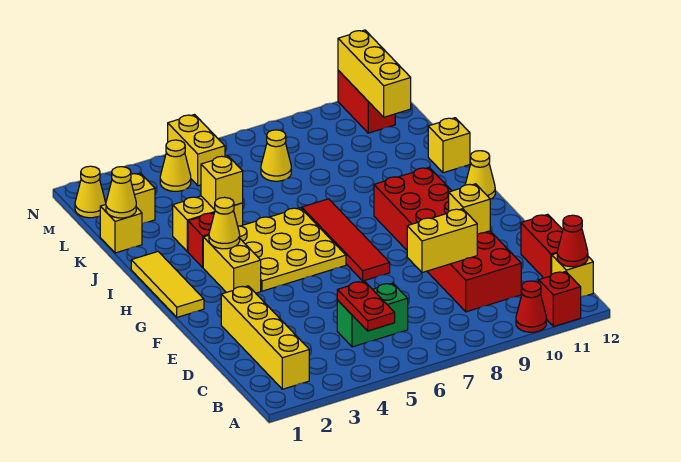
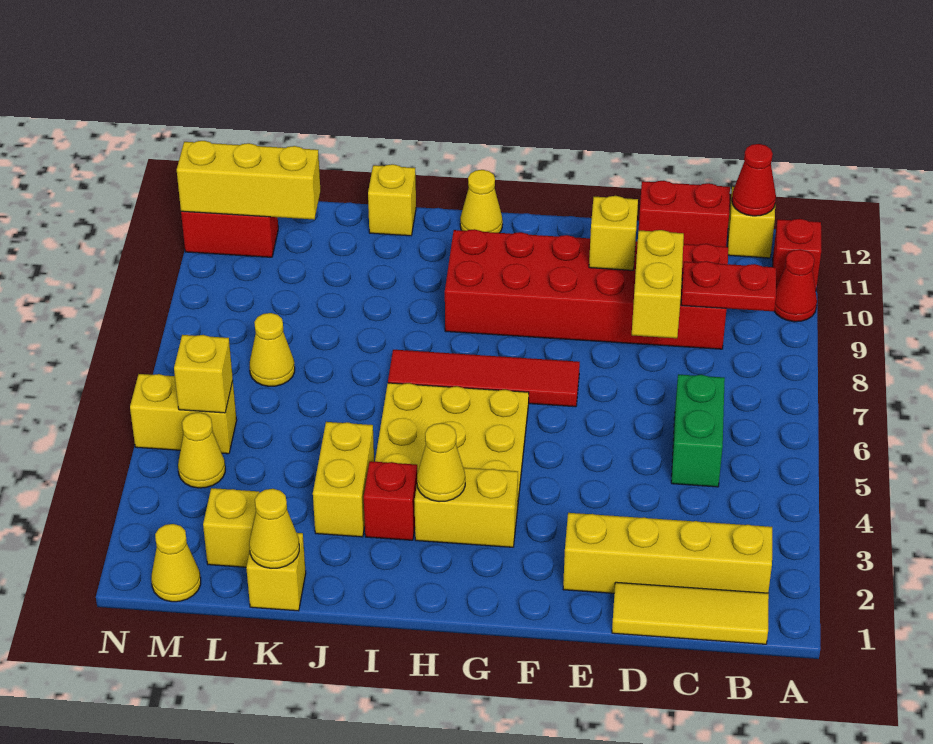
red plate B5:C5 level 2 -> red plate B9:C9 level 2
yellow tile G1:I1 level 1 -> yellow tile B1:D1 level 1
yellow brick J4 level 2 -> yellow brick M5 level 2

